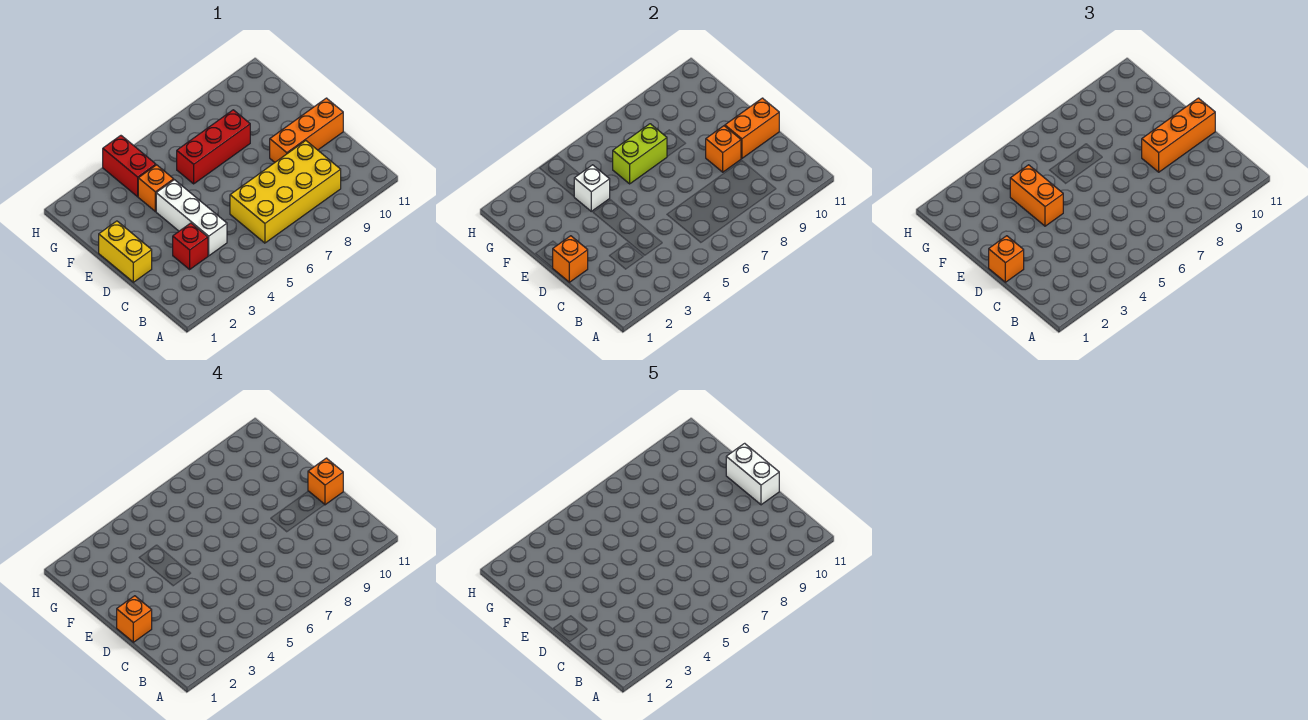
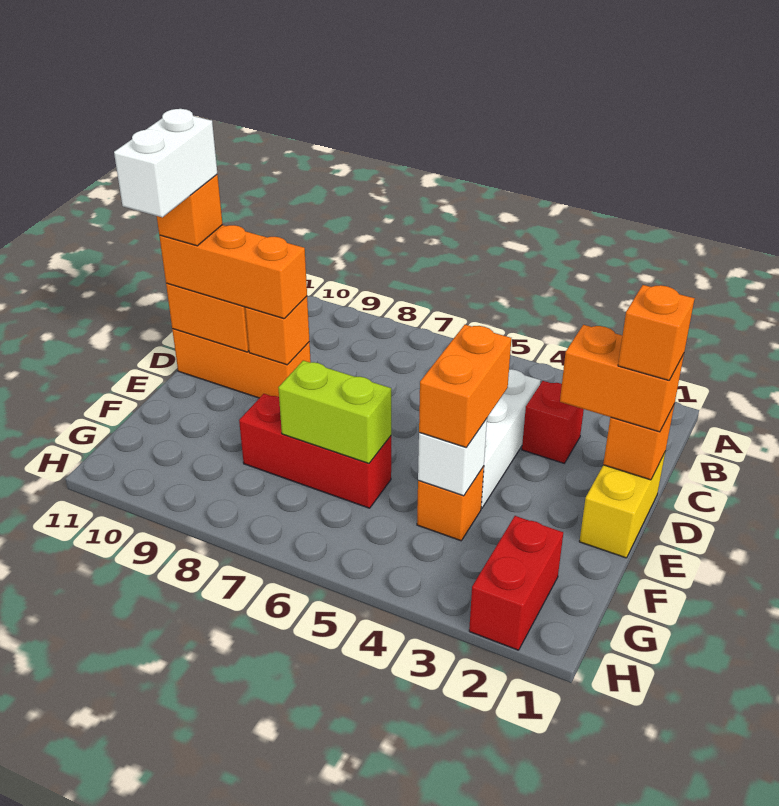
yellow brick B6:C9 level 1 -> none
orange brick D1 level 3 -> orange brick D1:D2 level 3
red brick G4:H4 level 1 -> red brick G2:H2 level 1

